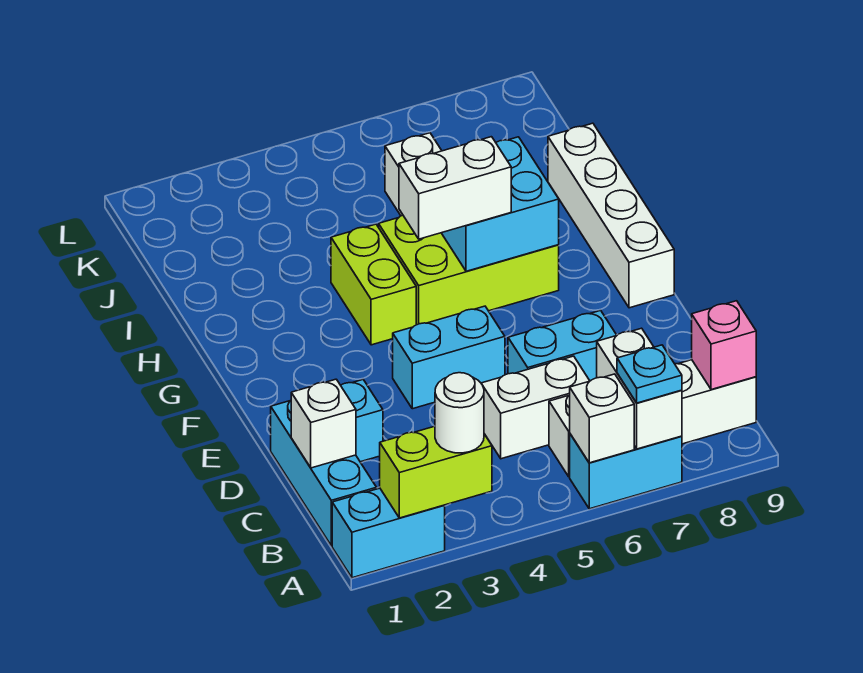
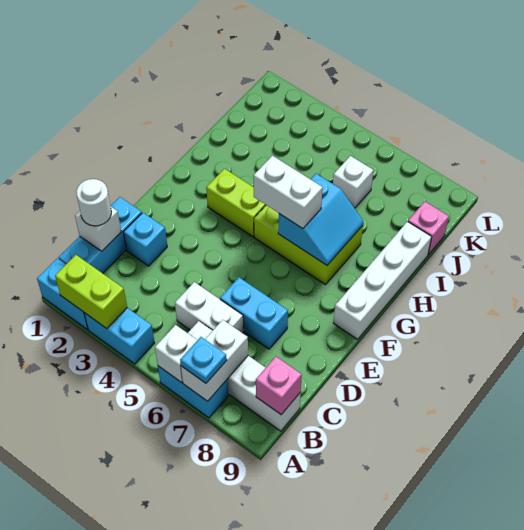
white round brick A3 level 3 -> white round brick C1 level 3
cyan brick E4:E5 level 1 -> cyan brick A3:A4 level 1
lime brick G4:H4 level 1 -> lime brick G3:G4 level 1
cyan brick G6:H7 level 2 -> cyan slope G6:H7 level 2 top 6
none -> pink brick J9 level 1

